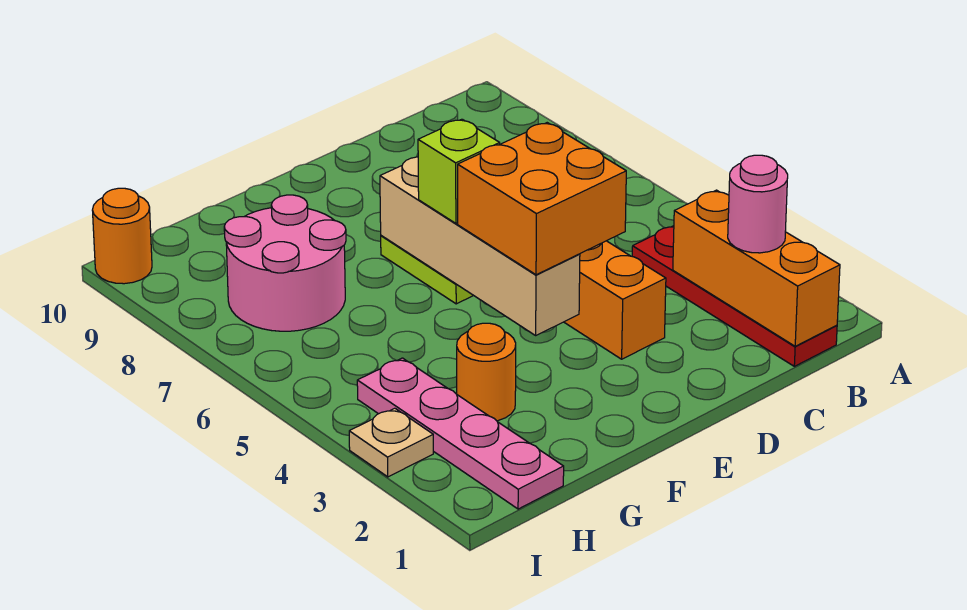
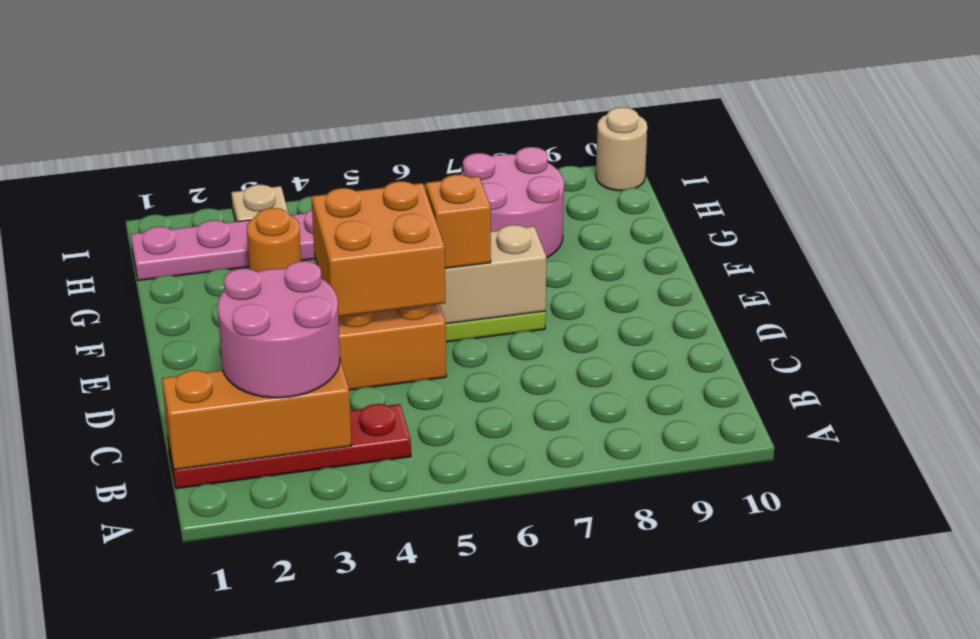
pink round brick B2 level 3 -> pink round brick B2:C3 level 3
lime brick E6 level 3 -> orange brick E6 level 3
orange round brick I10 level 1 -> tan round brick I10 level 1

